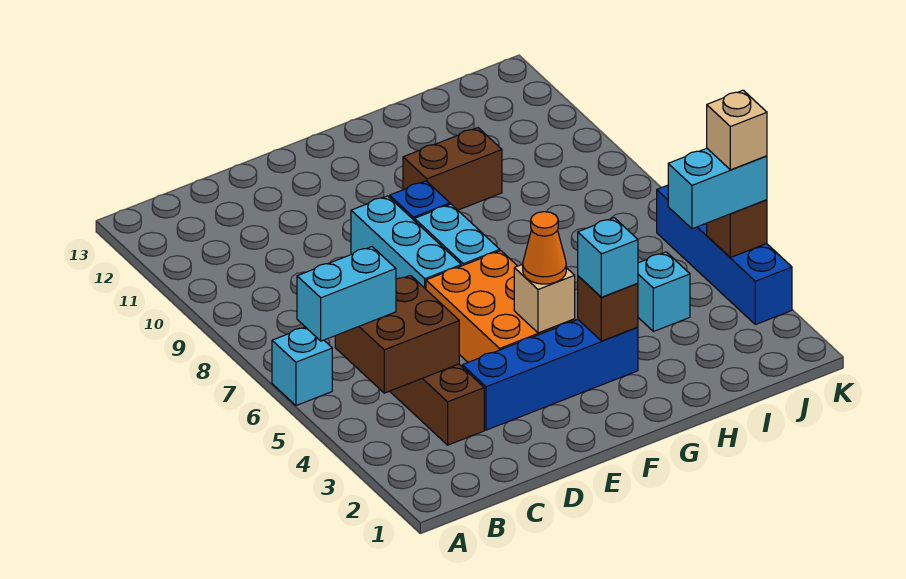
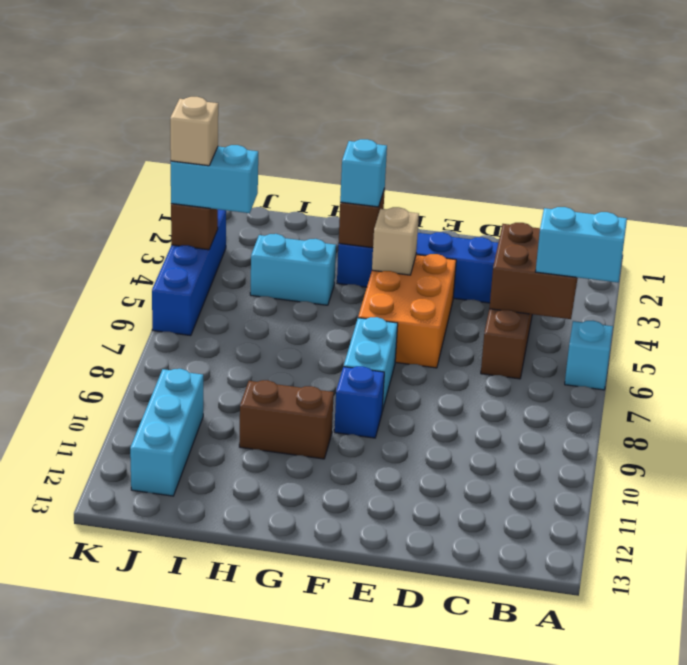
cyan brick E7:E9 level 1 -> cyan brick J10:J12 level 1
orange cone F4 level 3 -> none
cyan brick I4 level 1 -> cyan brick H4:I4 level 1

